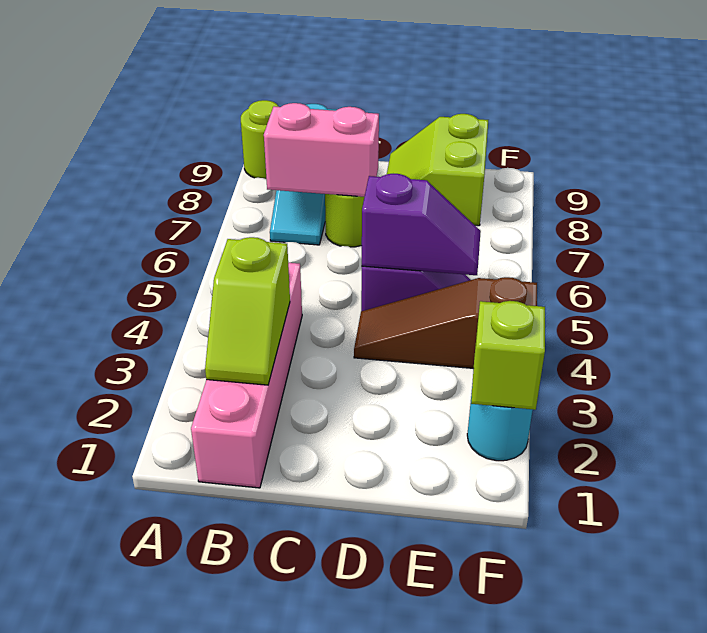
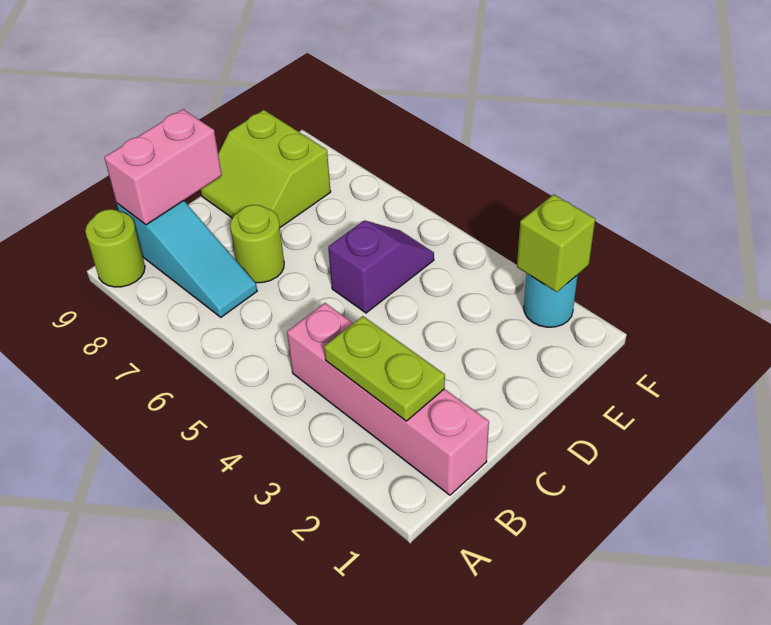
lime slope B2:B3 level 2 top 3 -> lime plate B2:B3 level 2
pink brick B7:C7 level 2 -> pink brick B9:C9 level 2
brown slope D4:F4 level 1 top F -> none
purple slope D5:E5 level 2 top D -> none

